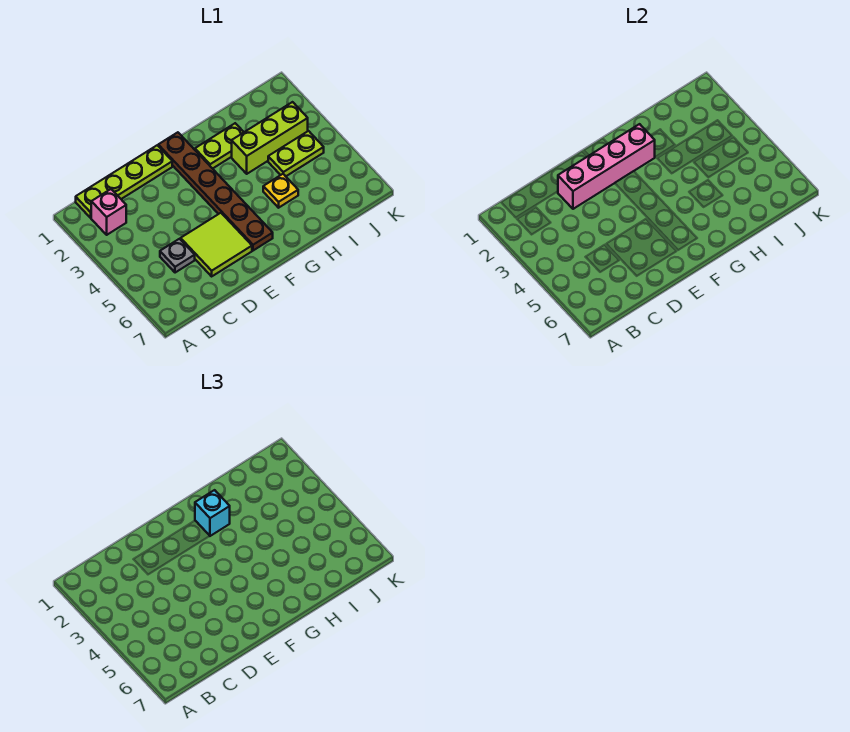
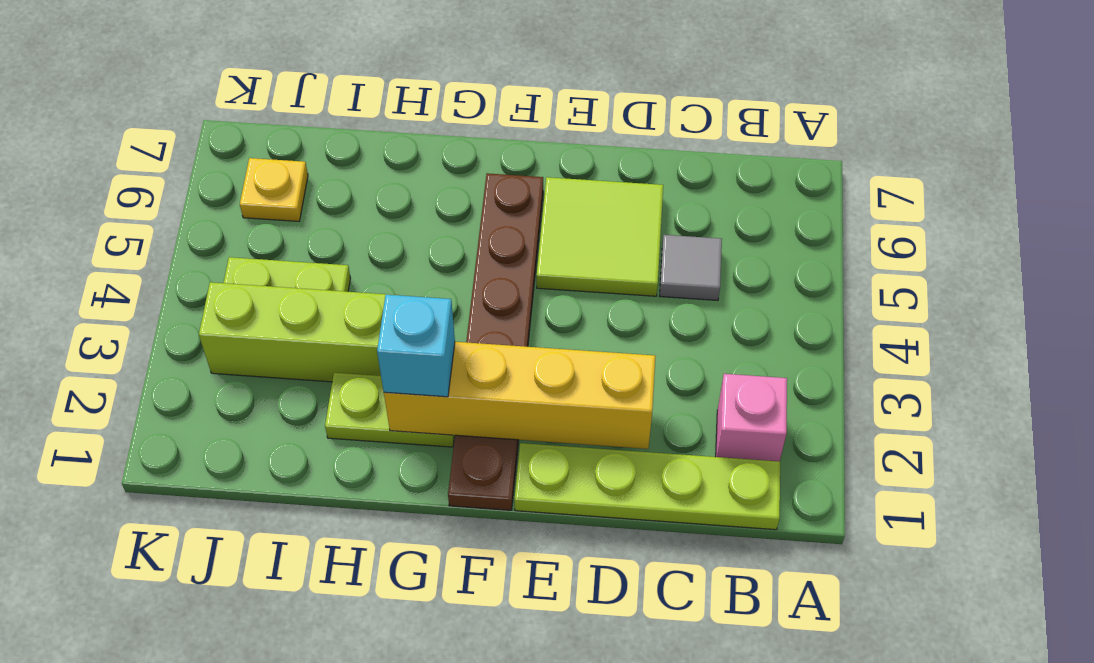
grey plate C5 level 1 -> grey tile C5 level 1
pink brick D2:G2 level 2 -> yellow brick D2:G2 level 2
yellow plate H5 level 1 -> yellow plate J6 level 1

